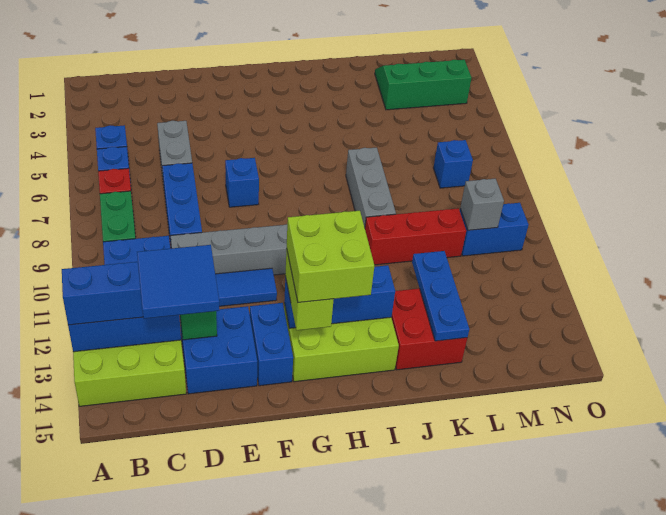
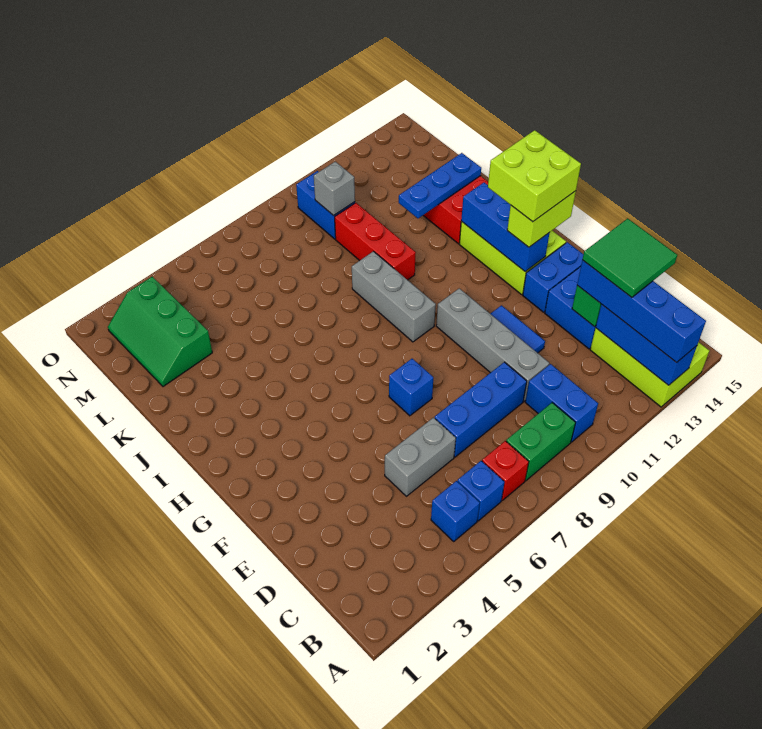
blue tile C13:D14 level 4 -> green tile C13:D14 level 4
grey brick J7:J9 level 1 -> grey brick H9:J9 level 1
blue brick M7 level 1 -> none

